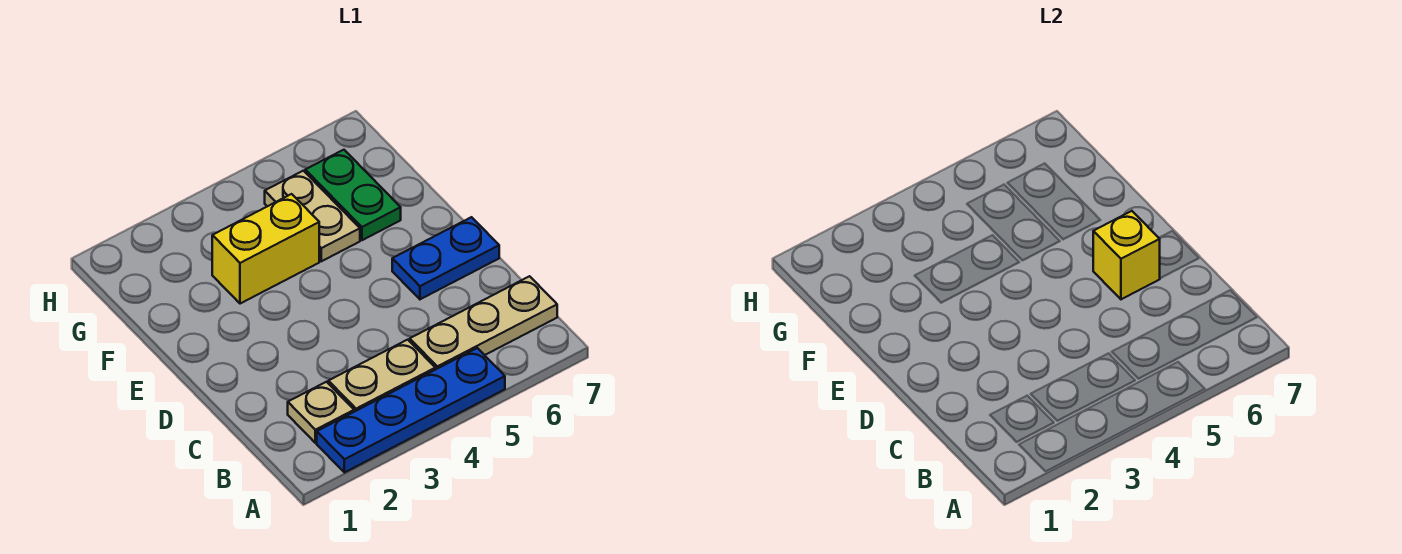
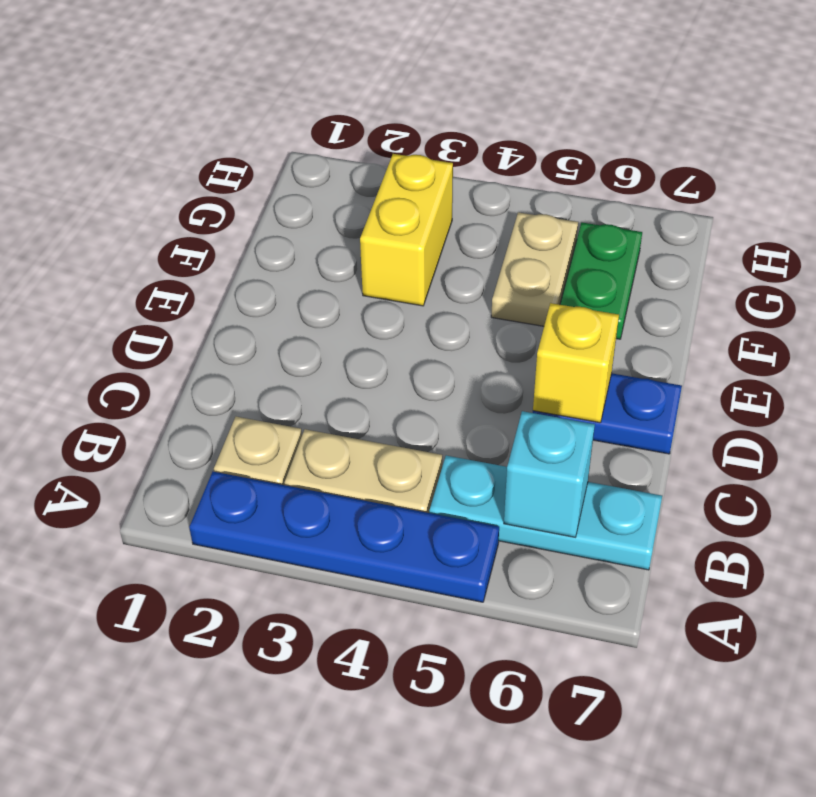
tan plate B5:B7 level 1 -> cyan plate B5:B7 level 1
none -> cyan brick B6 level 2
yellow brick F3:F4 level 1 -> yellow brick F3:G3 level 1

